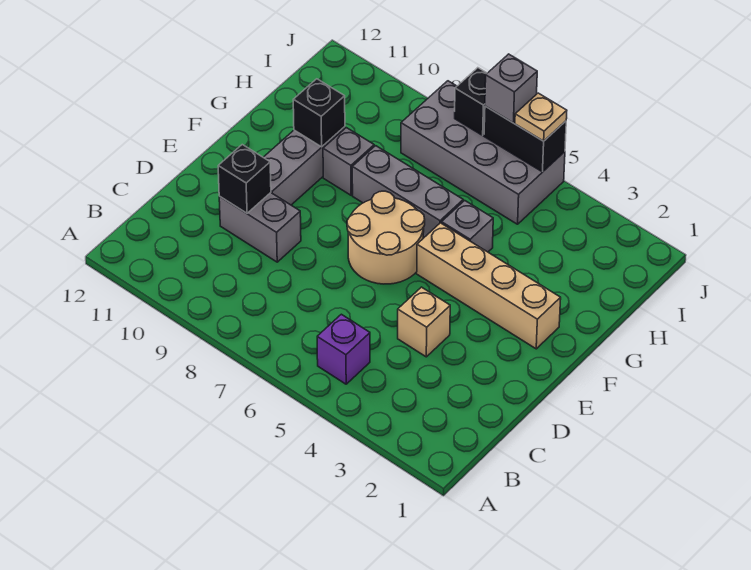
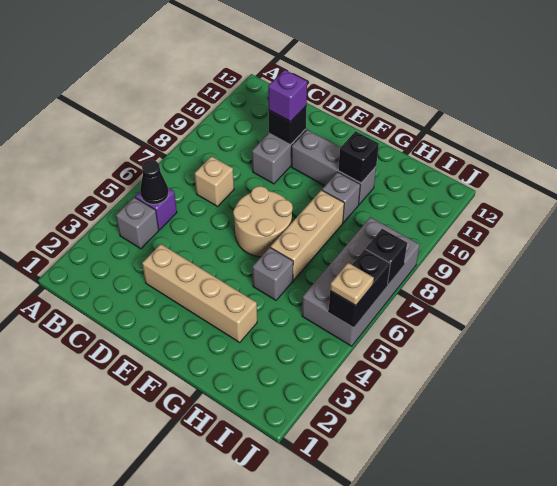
none -> black cone B5 level 2
tan brick D4 level 1 -> tan brick C7 level 1
none -> purple brick D10 level 3
tan brick F2:F5 level 1 -> tan brick D3:G3 level 1
grey brick G6:G8 level 1 -> tan brick G6:G8 level 1
grey brick J6 level 3 -> grey brick B4 level 1

